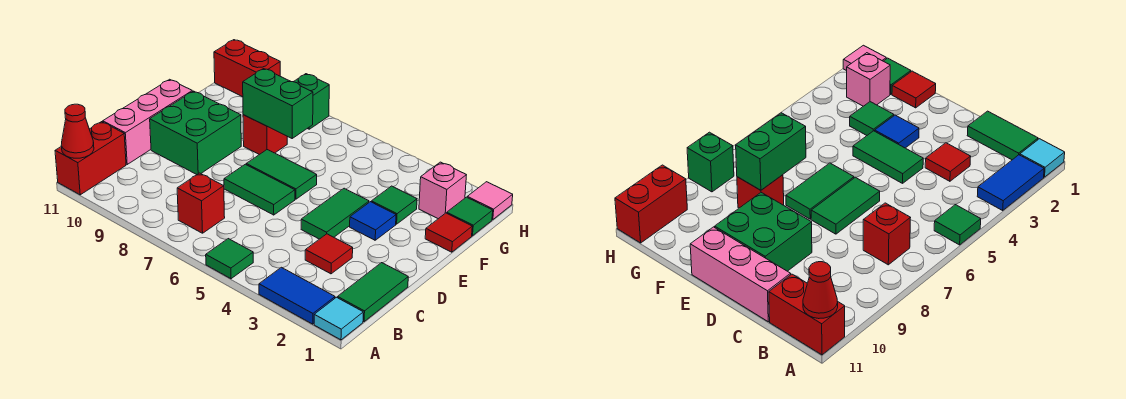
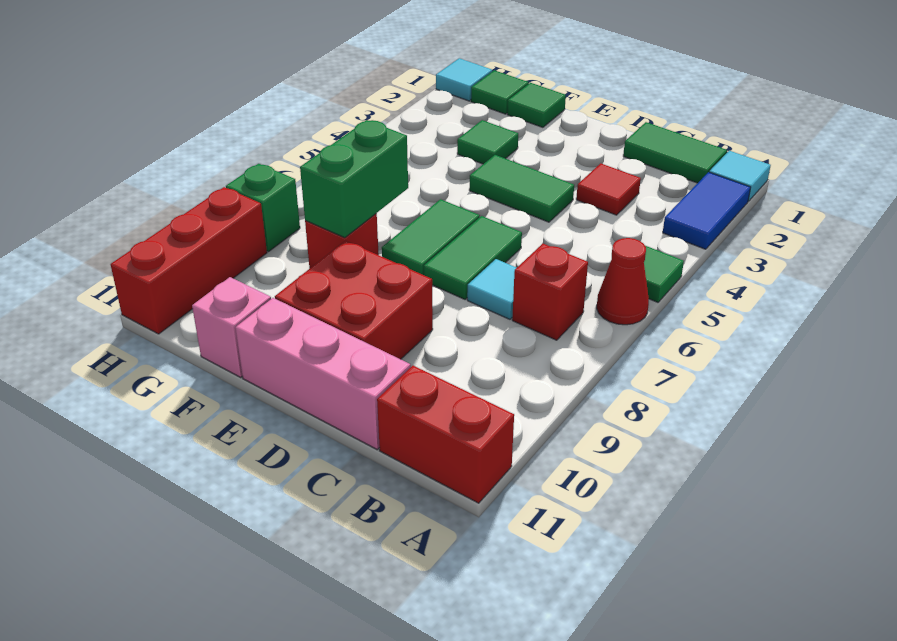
red cone A11 level 2 -> red cone A6 level 1
none -> cyan tile C7 level 1
green brick D9:E10 level 1 -> red brick D9:E10 level 1
blue tile E3 level 1 -> none
red tile F1 level 1 -> green tile F1 level 1
pink brick G2 level 1 -> pink brick F11 level 1
pink tile H1 level 1 -> cyan tile H1 level 1
red brick H10:H11 level 1 -> red brick H9:H11 level 1

